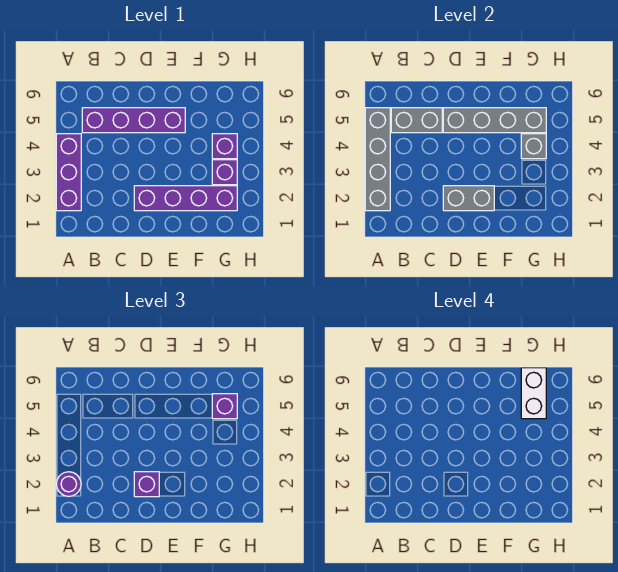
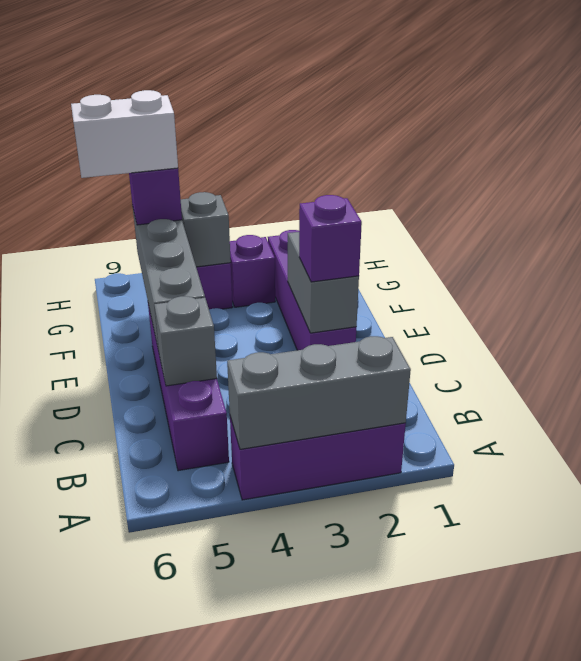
grey brick A2:A5 level 2 -> grey brick A2:A4 level 2
purple round brick A2 level 3 -> none
grey brick B5:C5 level 2 -> grey brick C5 level 2

